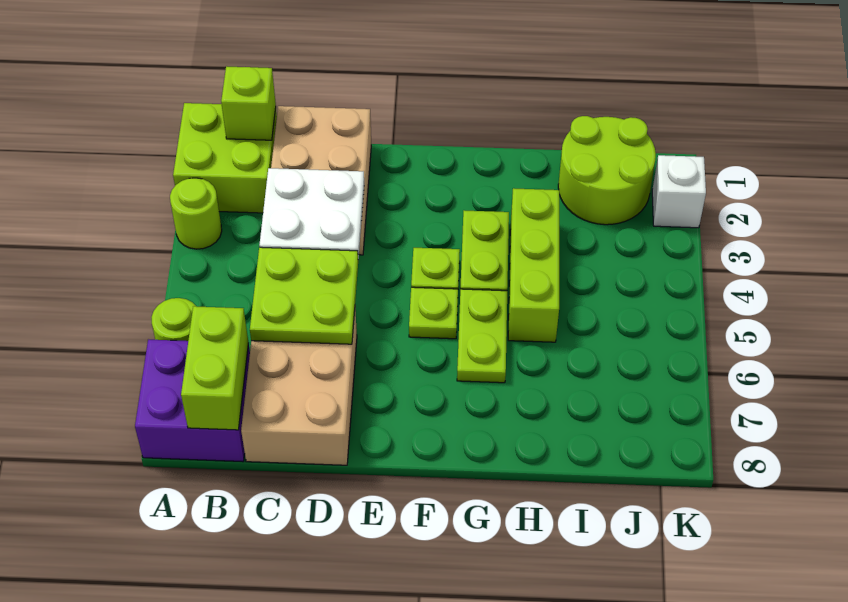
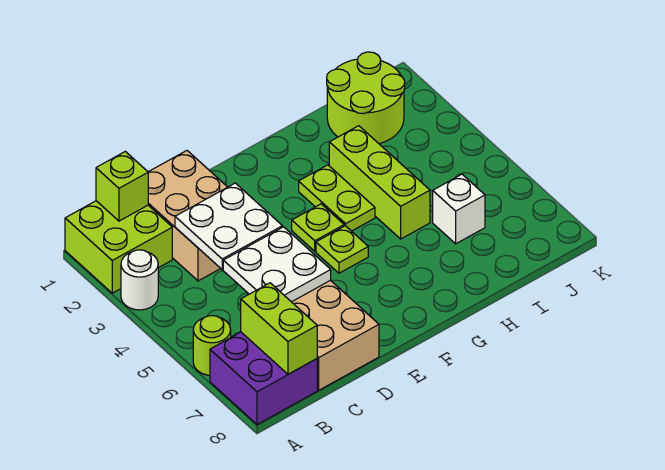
lime round brick A3 level 1 -> white round brick A3 level 1
lime plate C5:D6 level 2 -> white plate C5:D6 level 2
lime plate G5:G6 level 1 -> none
white brick K2 level 1 -> white brick I6 level 1

